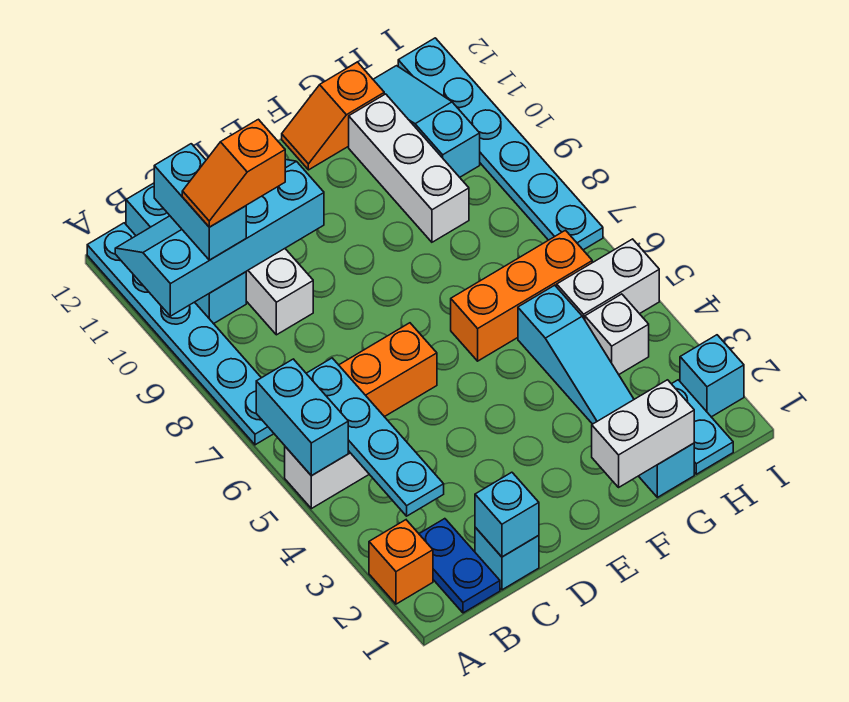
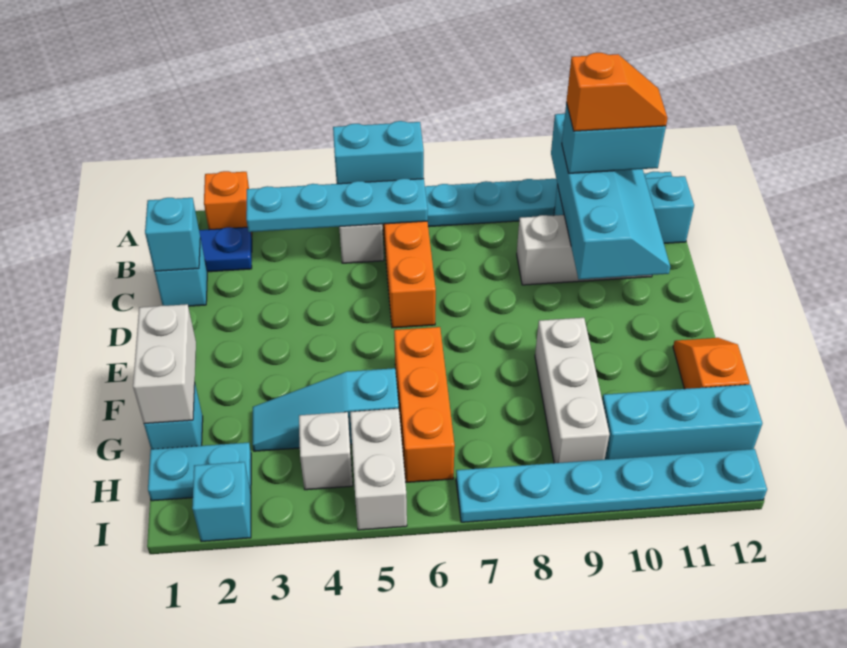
orange slope B10:C10 level 4 top C -> orange slope B10:B11 level 4 top 10
white brick G9:G11 level 1 -> white brick F9:H9 level 1
cyan slope H10:H12 level 1 top 10 -> cyan brick H10:H12 level 1

